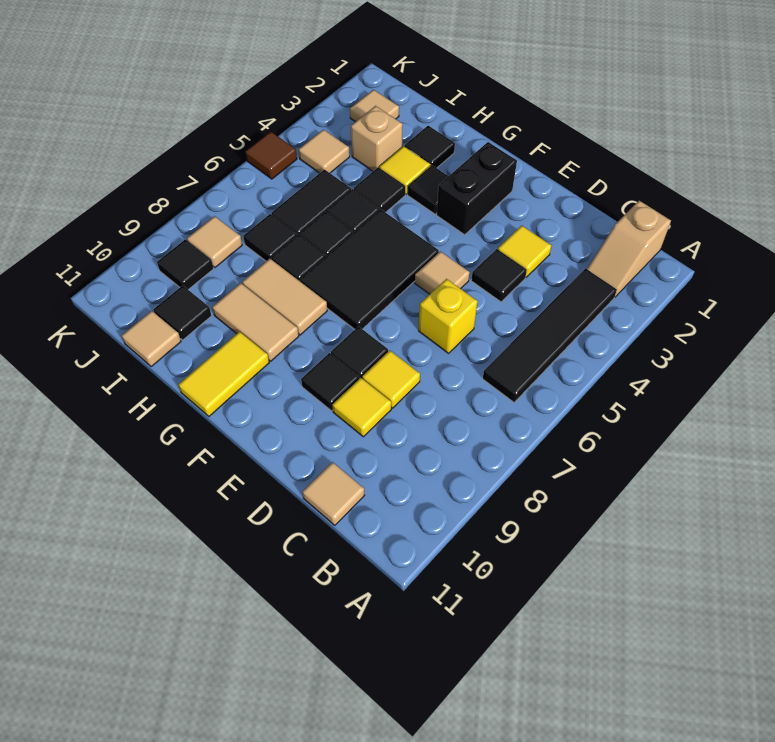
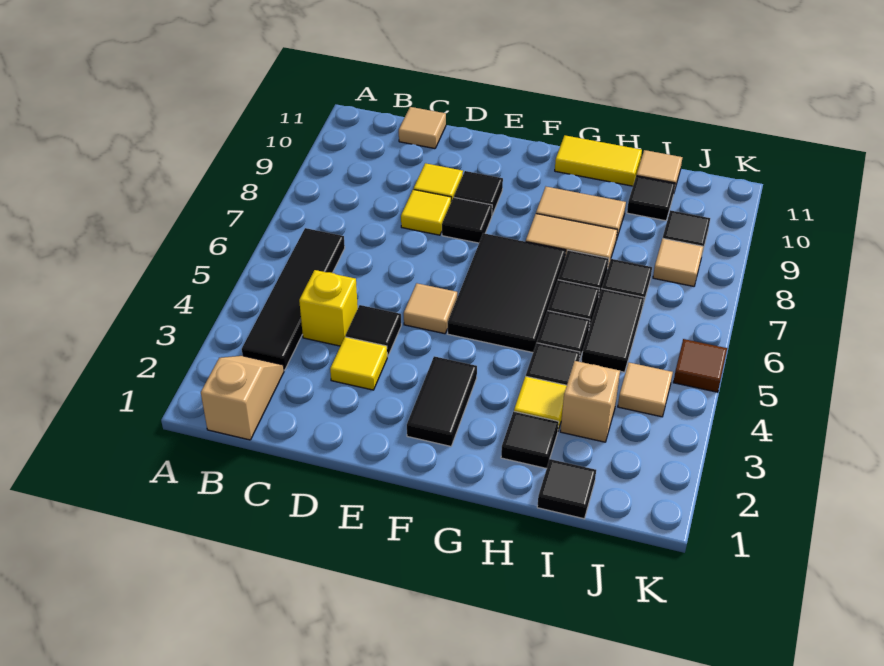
yellow brick D6 level 1 -> yellow brick C4 level 1
black brick F2:F3 level 1 -> black tile F2:F3 level 1
black tile G3 level 1 -> black tile I1 level 1
yellow tile G10:G11 level 1 -> yellow tile G11:H11 level 1
tan tile J2 level 1 -> none

